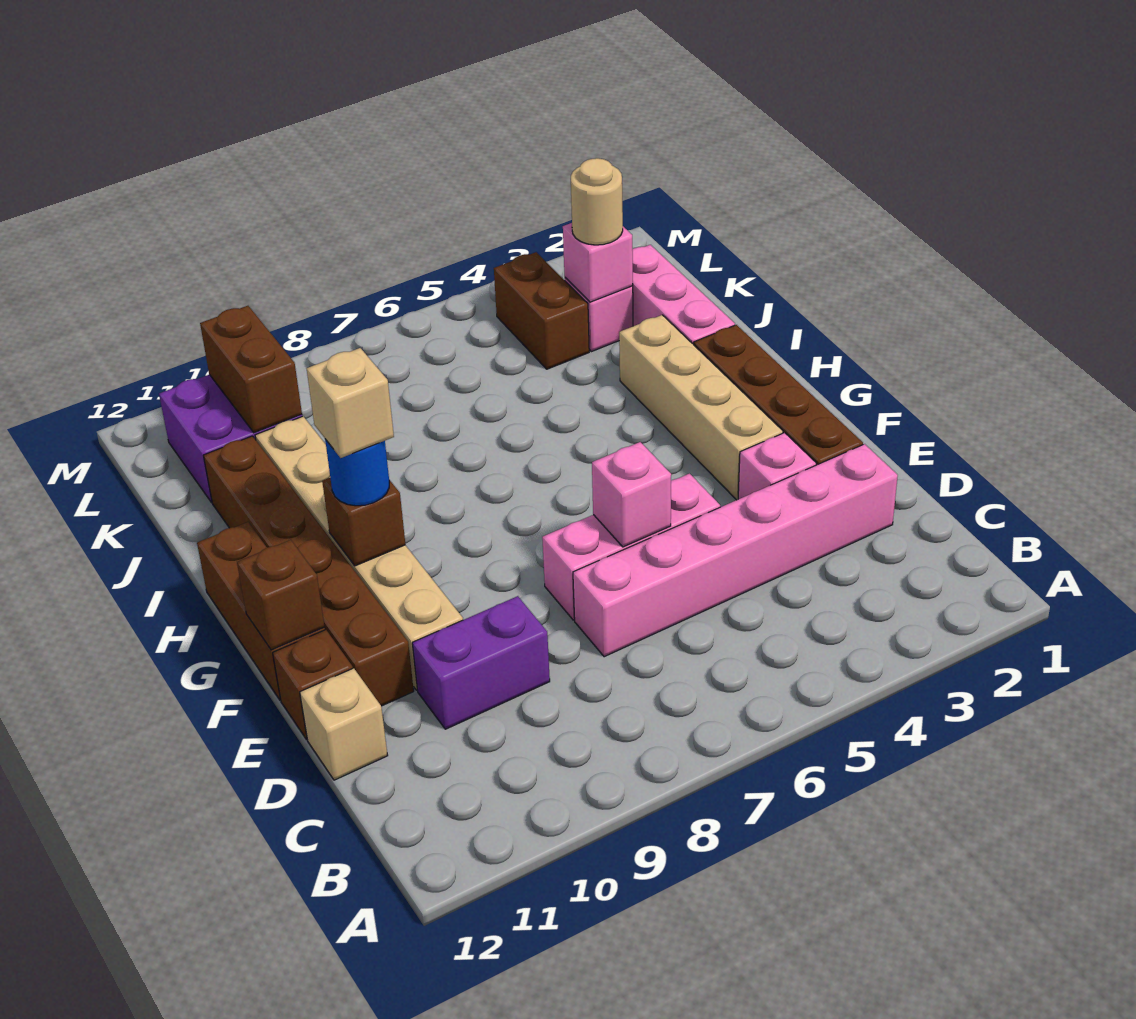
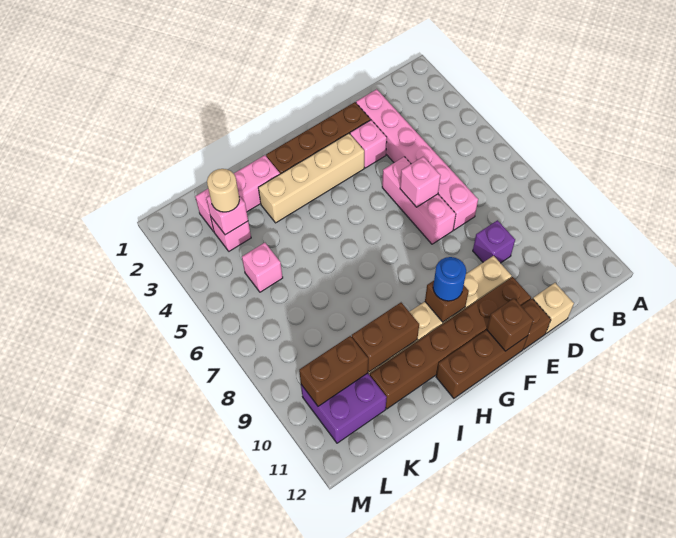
purple brick D9:D10 level 1 -> purple brick D9 level 1
tan brick G10 level 4 -> none
brown brick K4:L4 level 1 -> brown brick I10:J10 level 2
none -> pink brick K5 level 1

